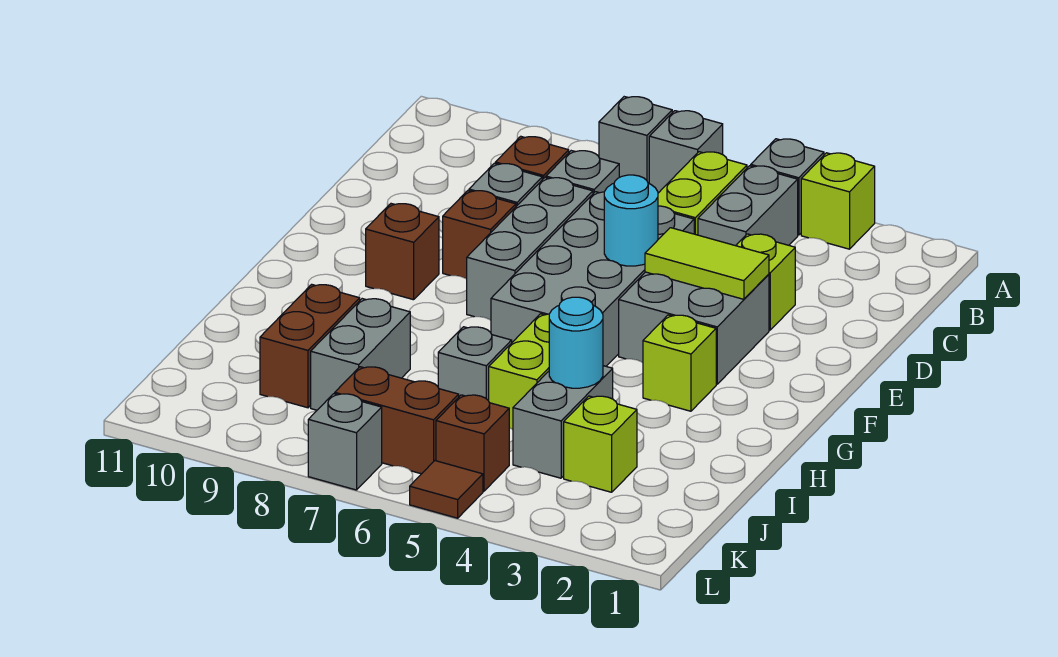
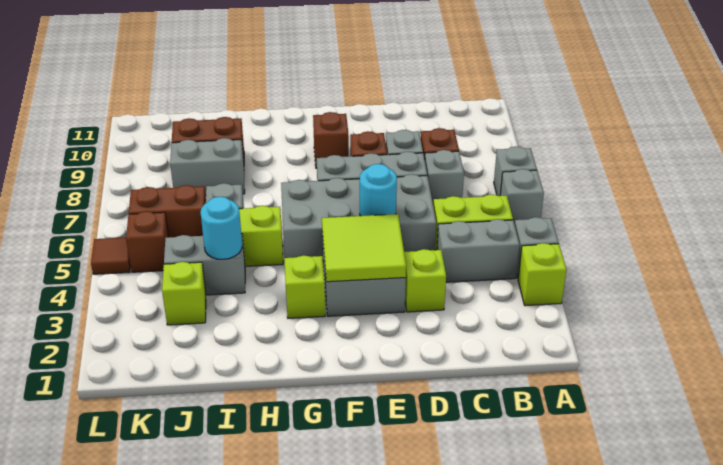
lime tile E3:E4 level 2 -> lime tile E3:F4 level 2
brown brick K6:K7 level 1 -> brown brick J6:K6 level 1
grey brick L7 level 1 -> none

